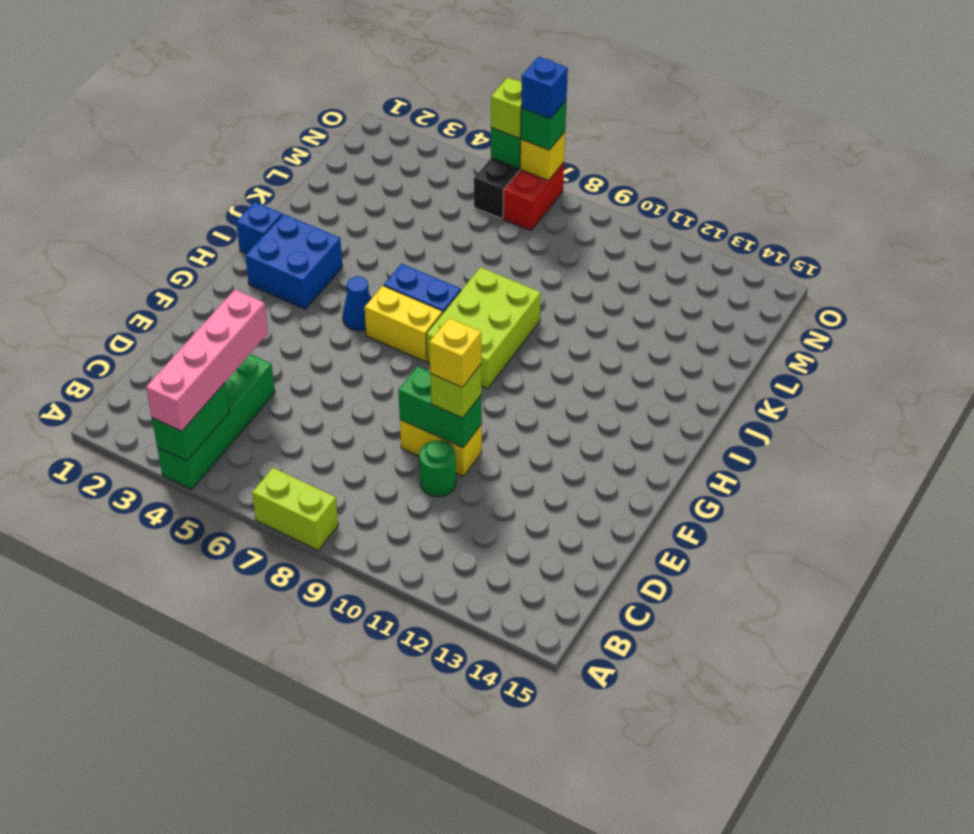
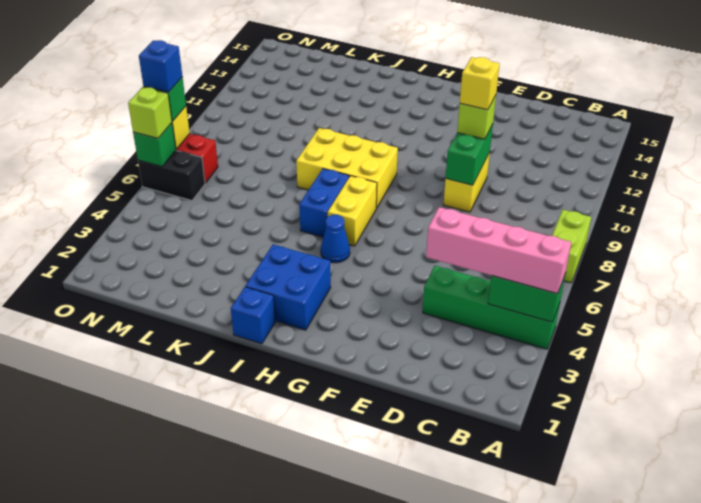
green round brick D10 level 1 -> none
lime brick H8:J9 level 1 -> yellow brick H8:J9 level 1

